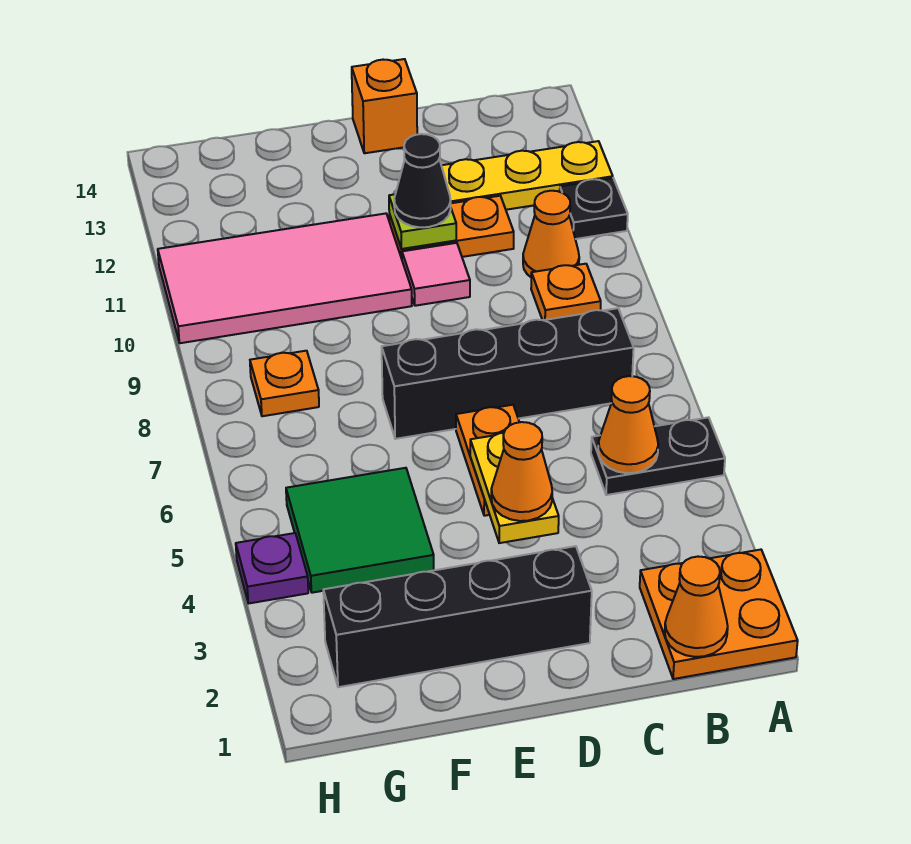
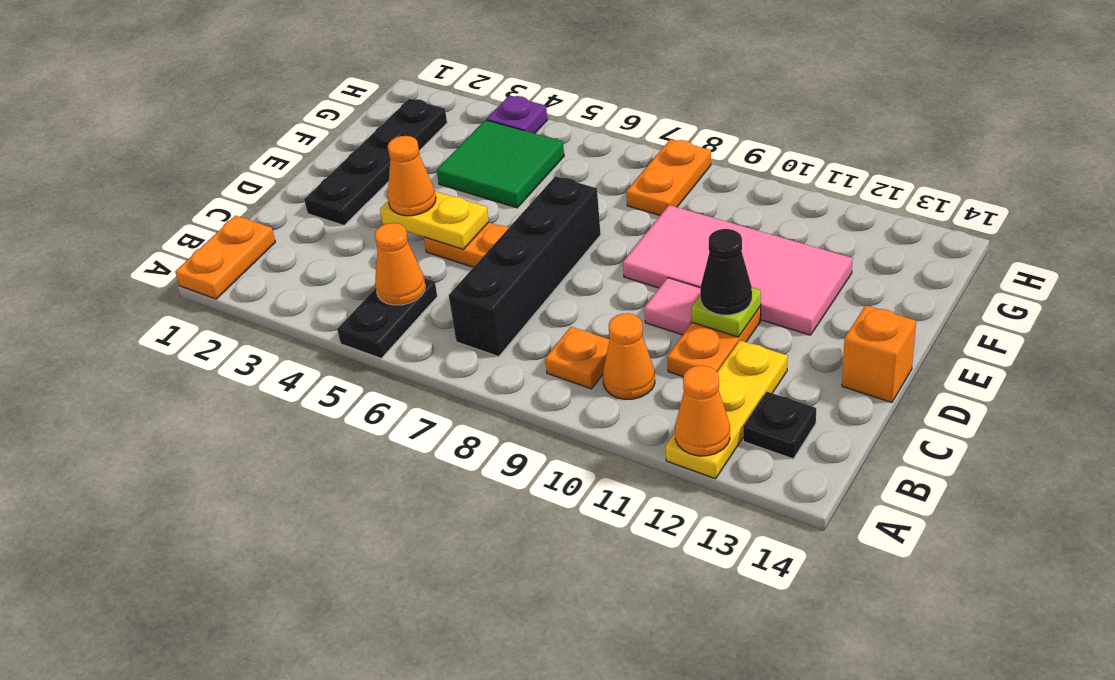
orange plate A1:B2 level 1 -> orange plate A1:B1 level 1
black plate A11 level 1 -> black plate B13 level 1
orange cone B1 level 2 -> orange cone A12 level 2
black brick D2:G2 level 1 -> black plate D2:G2 level 1
pink tile E10:H11 level 1 -> pink tile E9:F12 level 1
orange plate G8 level 1 -> orange plate G8:H8 level 1

